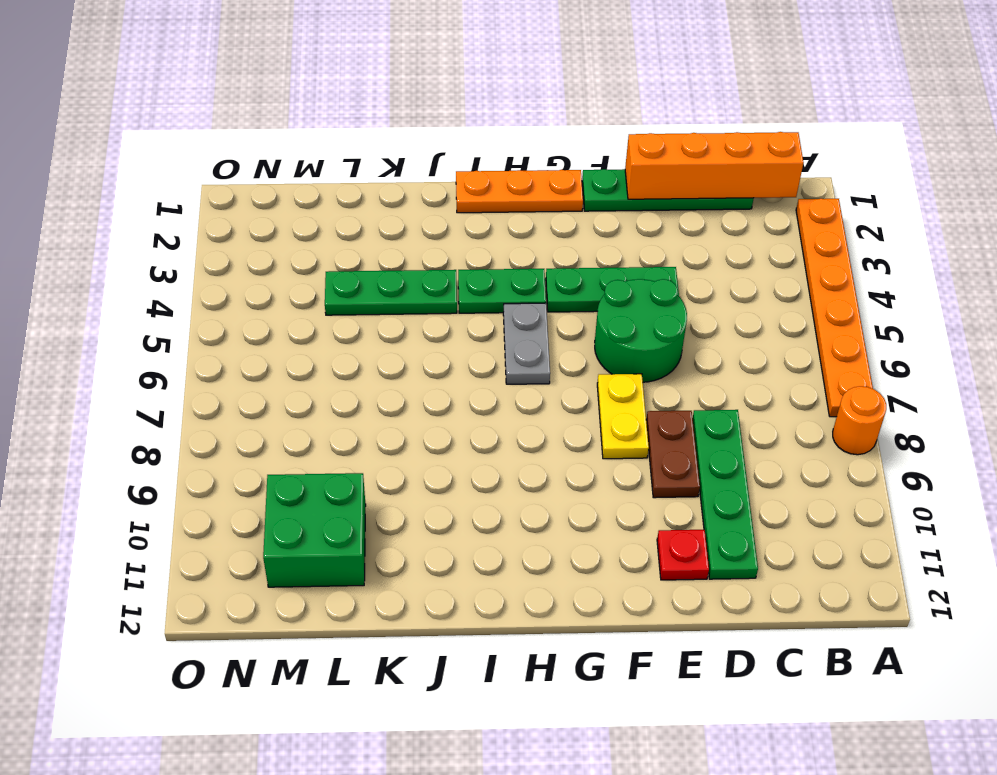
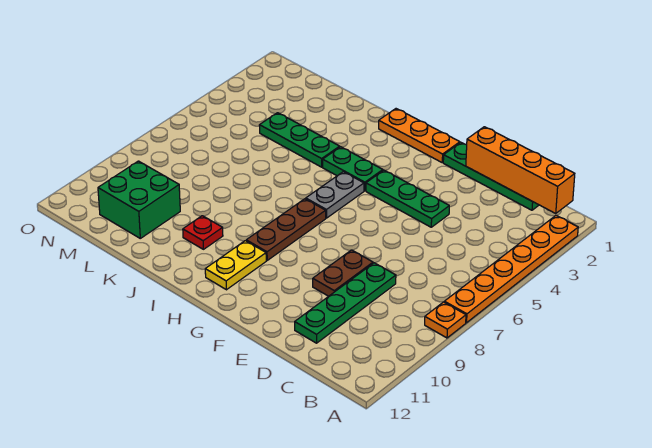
orange round brick A8 level 1 -> orange plate A8 level 1
green round brick E5:F6 level 1 -> none
red plate E11 level 1 -> red plate J10 level 1
yellow plate F7:F8 level 1 -> yellow plate H10:H11 level 1
none -> brown plate H7:H9 level 1

